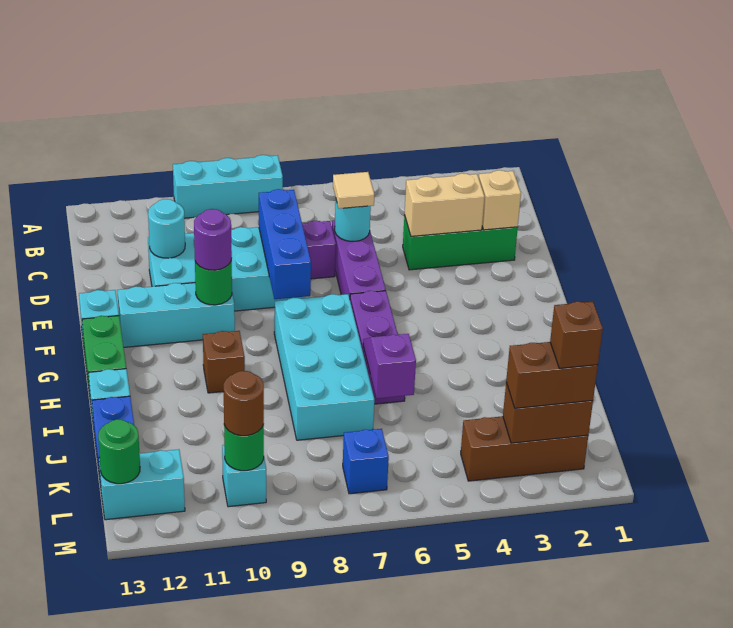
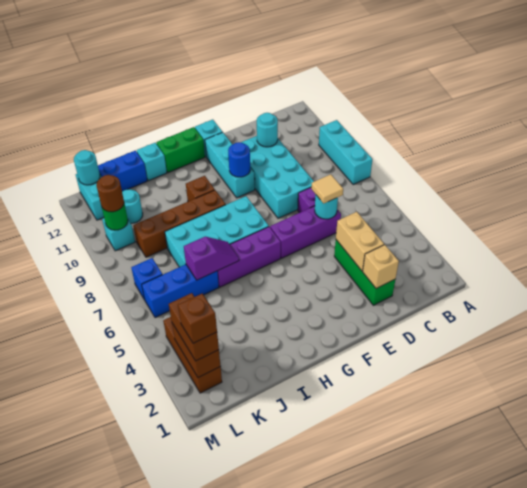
blue brick D8:F8 level 2 -> blue brick J6:L6 level 1
green round brick F10 level 2 -> blue round brick F10 level 2
purple round brick F10 level 3 -> none
none -> brown brick H9:K9 level 1
none -> cyan round brick K11 level 1
green round brick L13 level 2 -> cyan round brick L13 level 2

